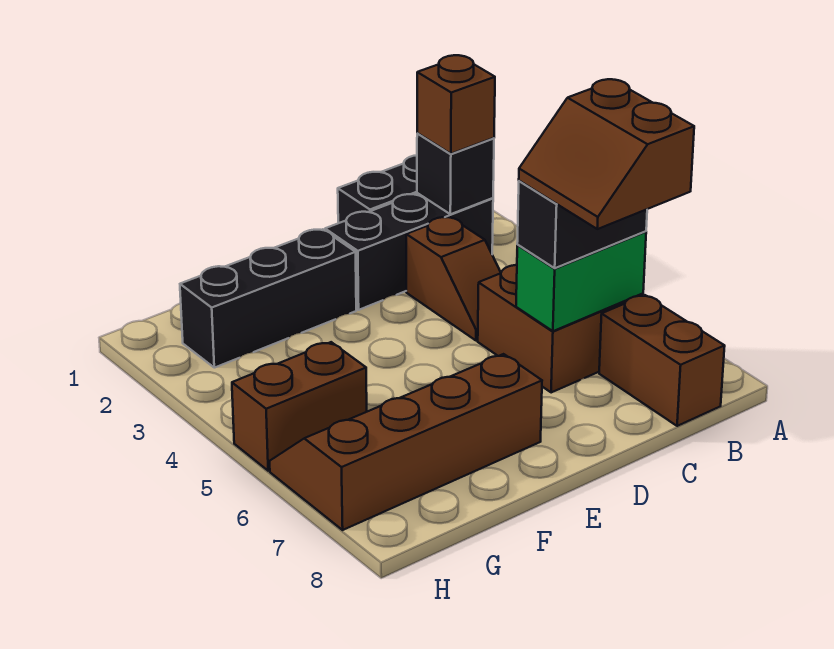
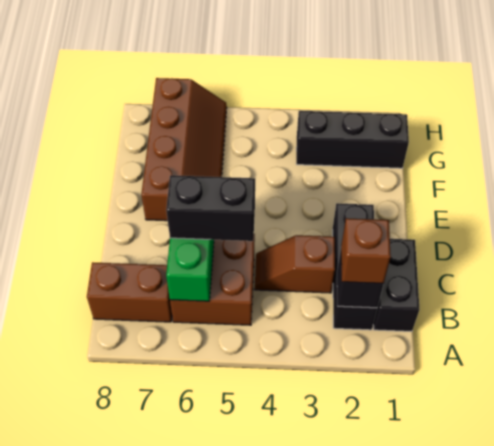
black brick B6:C6 level 3 -> black brick C5:C6 level 3
brown slope B6:C7 level 4 top B -> none
black brick E2:G2 level 1 -> black brick G1:G3 level 1
brown brick G5:H5 level 1 -> none

